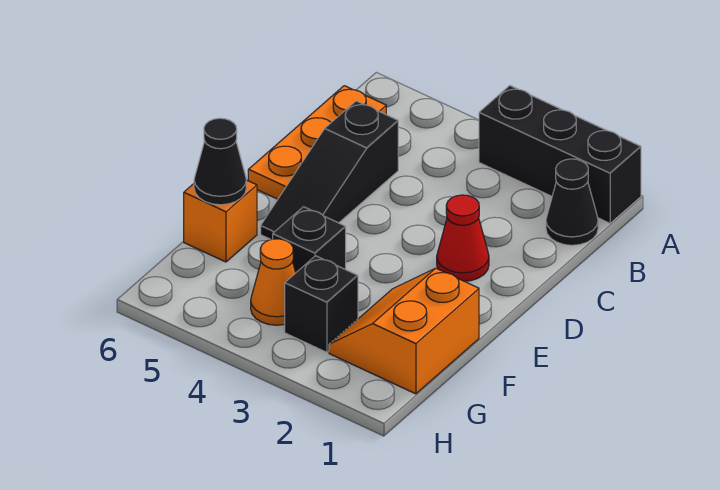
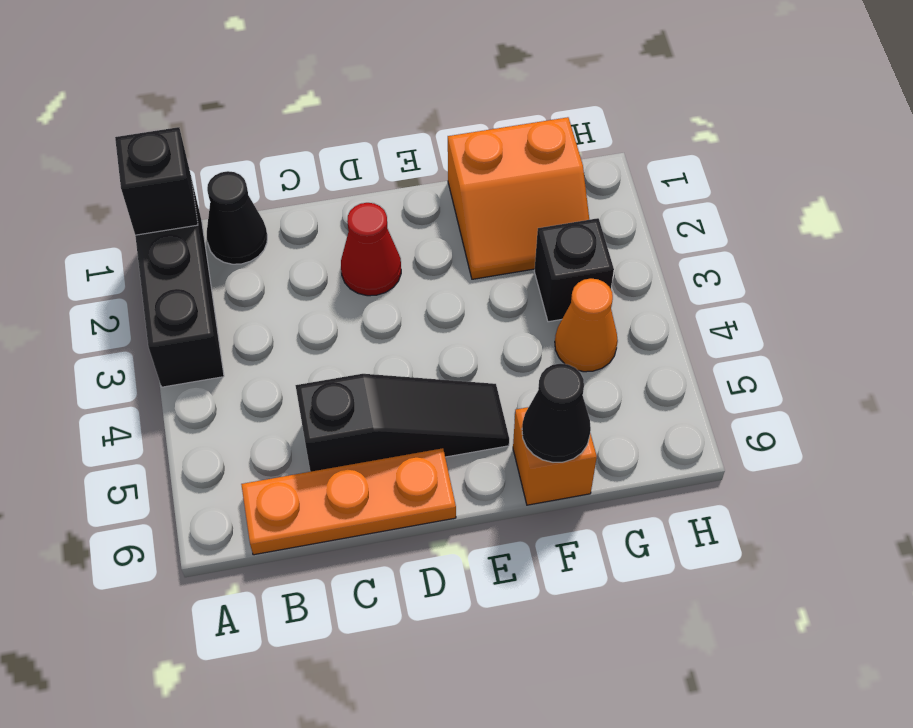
black brick F4 level 1 -> black brick A1 level 2

